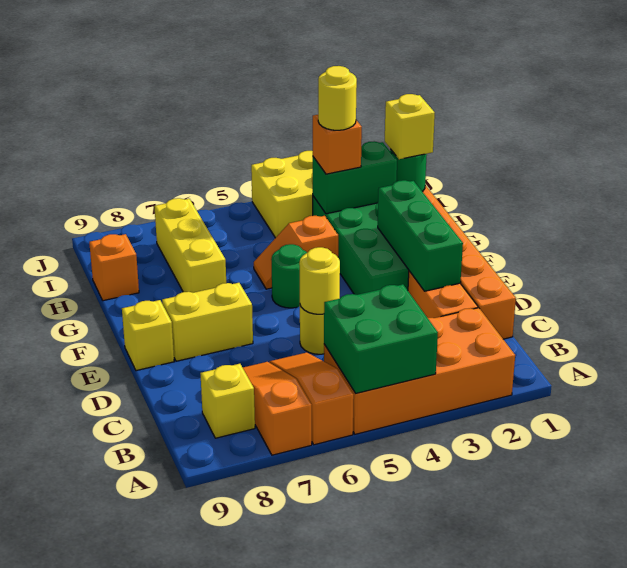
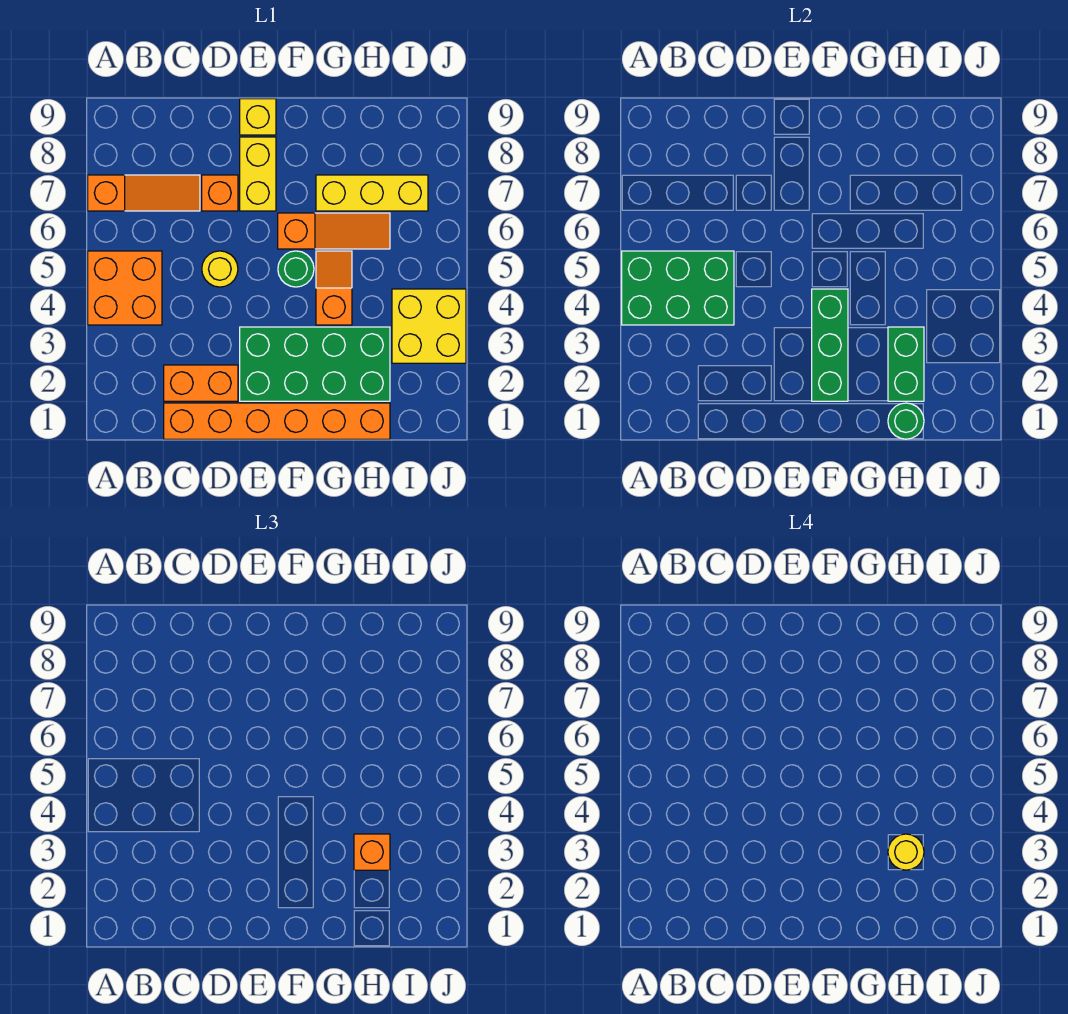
orange brick A2:B5 level 1 -> orange brick A4:B5 level 1
green brick A4:B5 level 2 -> green brick A4:C5 level 2
orange slope A6:C6 level 1 top A -> orange slope F6:H6 level 1 top F
yellow brick B8 level 1 -> none
green brick D2:F2 level 2 -> green brick F2:F4 level 2
yellow round brick D5 level 2 -> none
yellow brick H1 level 3 -> none
orange brick H9 level 1 -> orange brick D7 level 1

